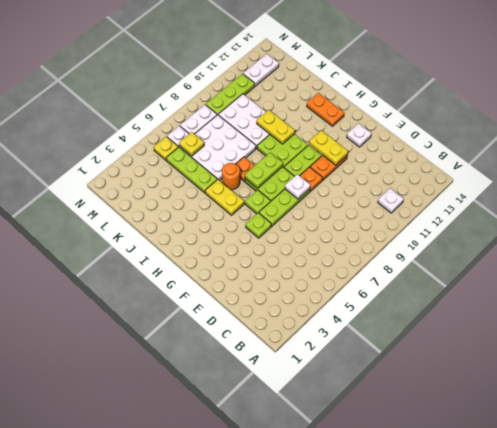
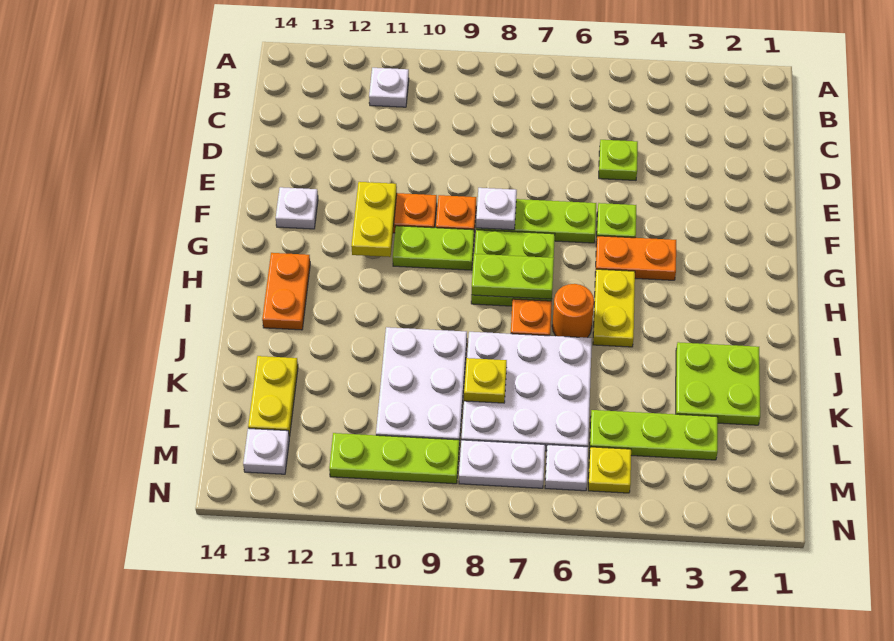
none -> orange plate G4:G5 level 1
lime plate G6 level 1 -> lime plate D5 level 1
lime plate H9:I10 level 1 -> lime plate J2:K3 level 1
yellow plate I10:J10 level 2 -> yellow plate K13:L13 level 1
lime plate J5:L5 level 1 -> lime plate L3:L5 level 1
yellow plate L6 level 2 -> yellow plate K8 level 2
white plate M12:M13 level 1 -> white plate M13 level 1

